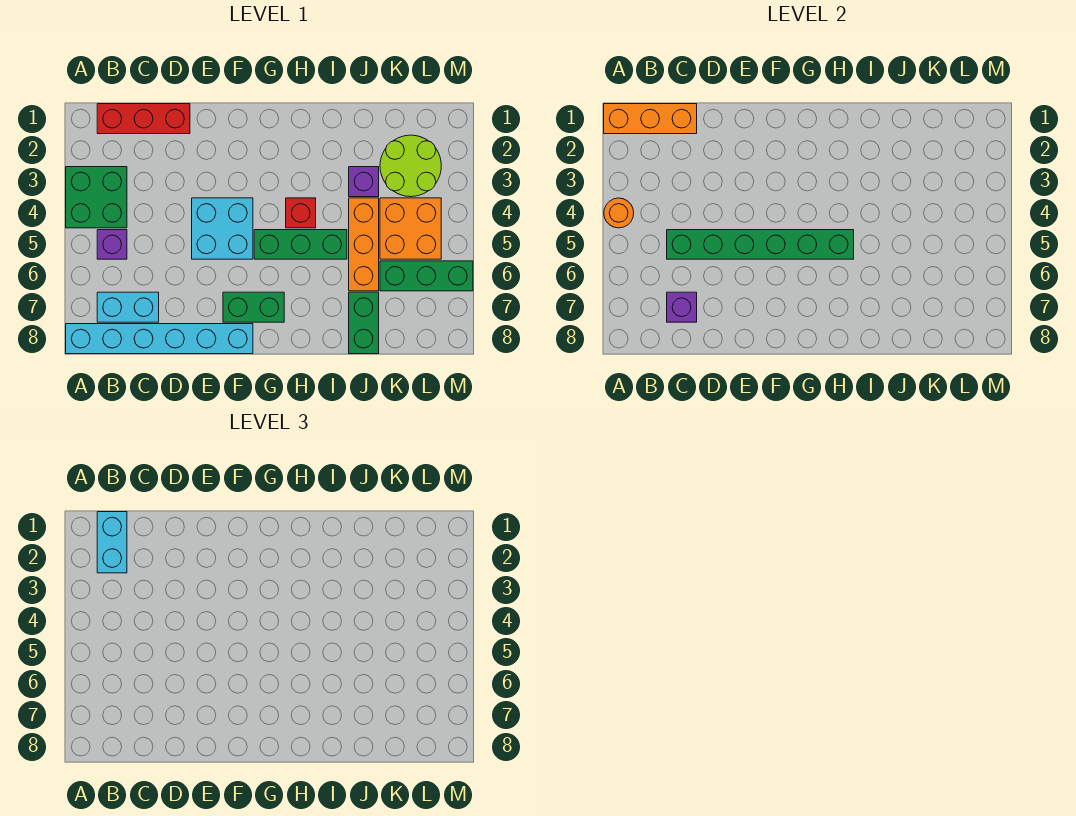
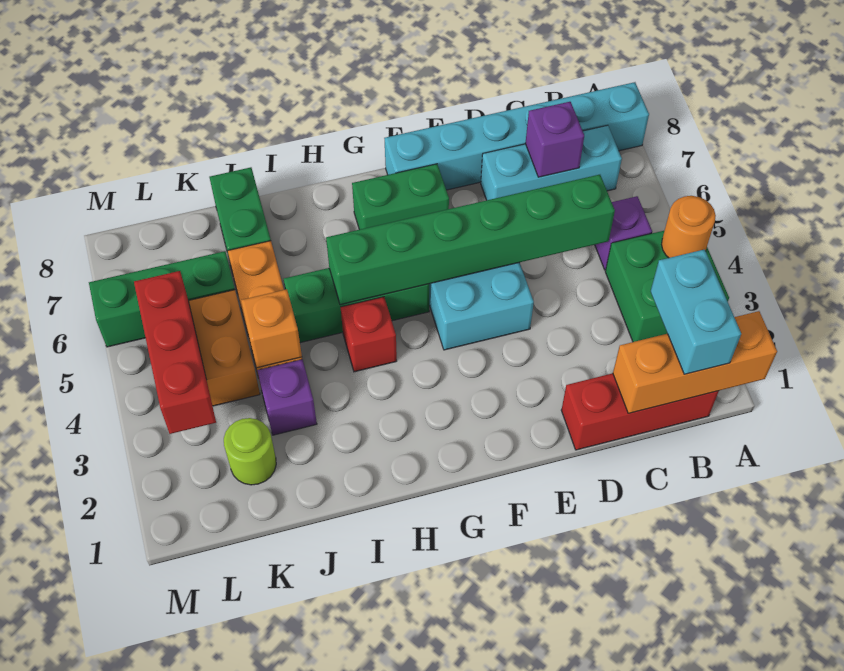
cyan brick B7:C7 level 1 -> cyan brick B7:D7 level 1
none -> orange brick J4 level 2
lime round brick K2:L3 level 1 -> lime round brick K2 level 1
none -> red brick L3:L5 level 2

